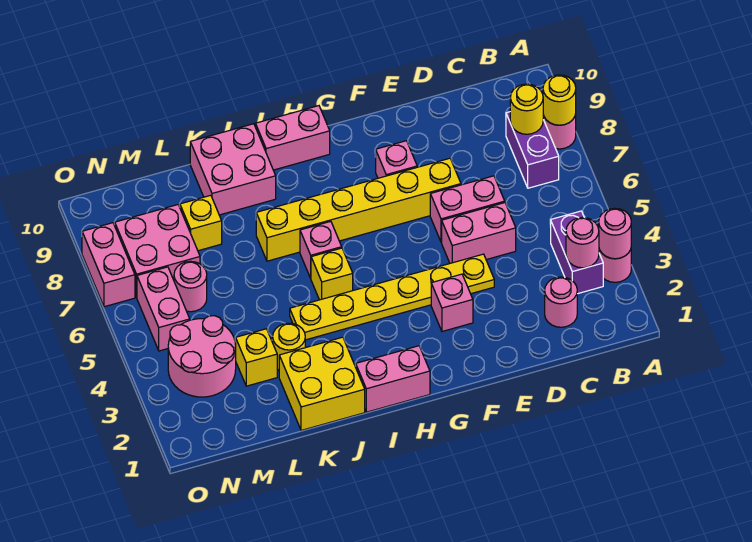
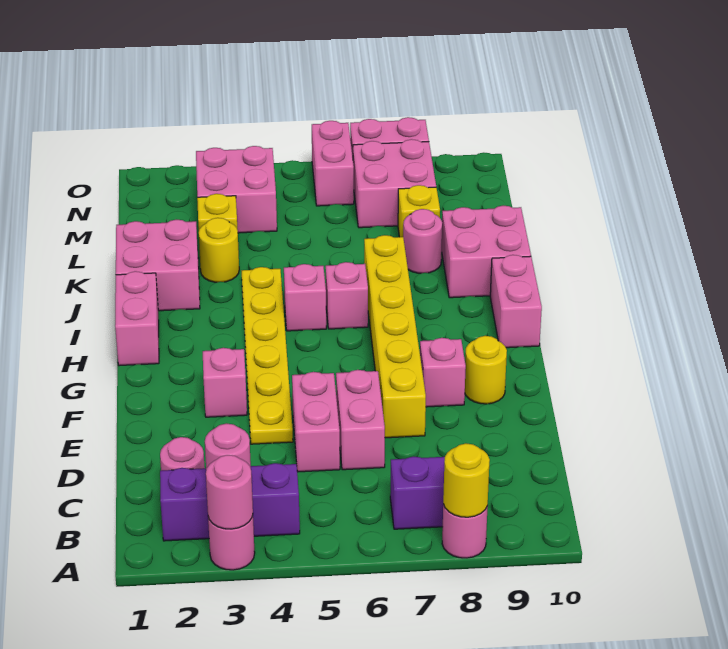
purple brick B3:B4 level 1 -> purple brick B2:B4 level 1
yellow round brick B8 level 2 -> yellow round brick F9 level 1
yellow brick I5 level 1 -> pink brick I5 level 1
yellow brick J1:K2 level 1 -> pink brick J1:K2 level 1
pink round brick M3:N4 level 1 -> pink brick M3:N4 level 1
pink round brick M6 level 1 -> pink round brick K8 level 1
pink brick N5:N6 level 1 -> pink brick N6:O6 level 1

